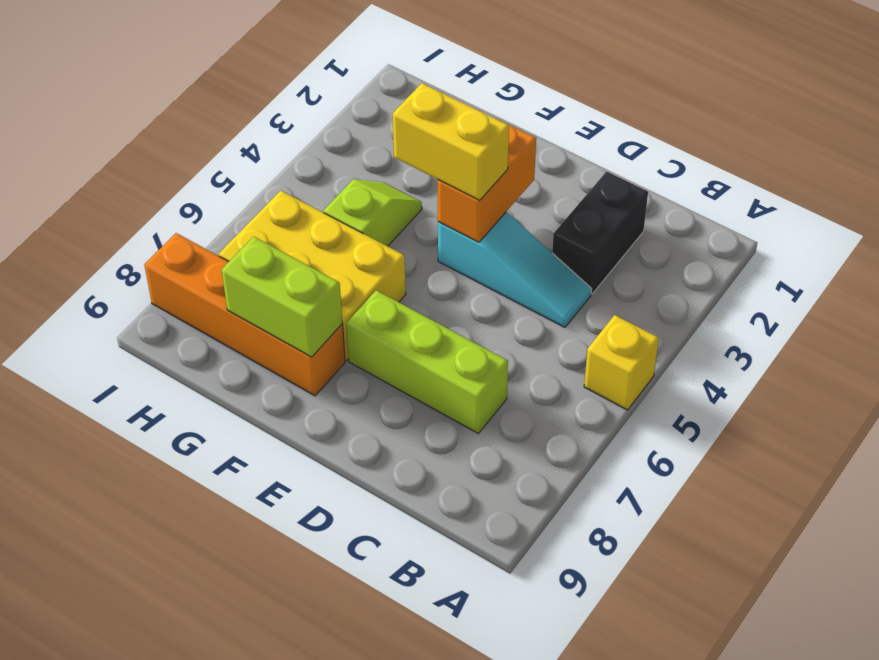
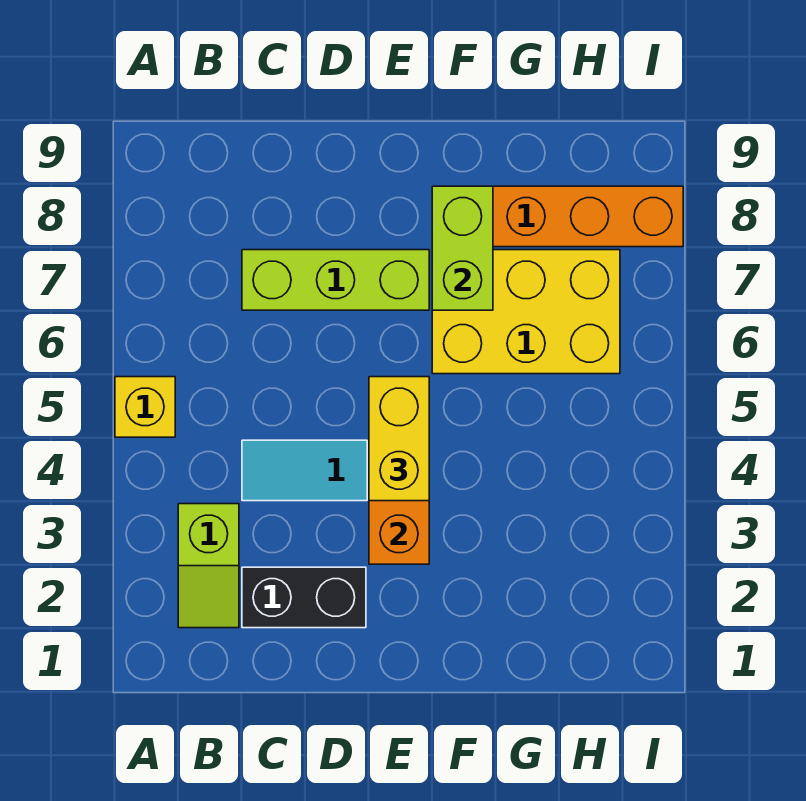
black brick C2:C3 level 1 -> black brick C2:D2 level 1
yellow brick E4:F4 level 3 -> yellow brick E4:E5 level 3
lime brick F8:G8 level 2 -> lime brick F7:F8 level 2
lime slope G4:G5 level 1 top 5 -> lime slope B2:B3 level 1 top 3

